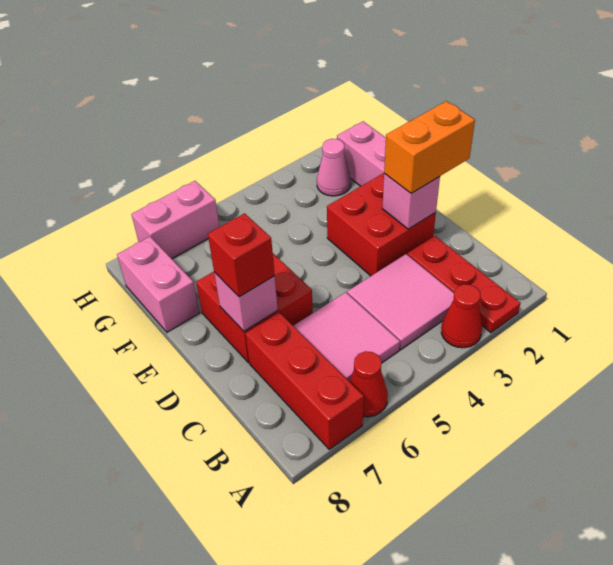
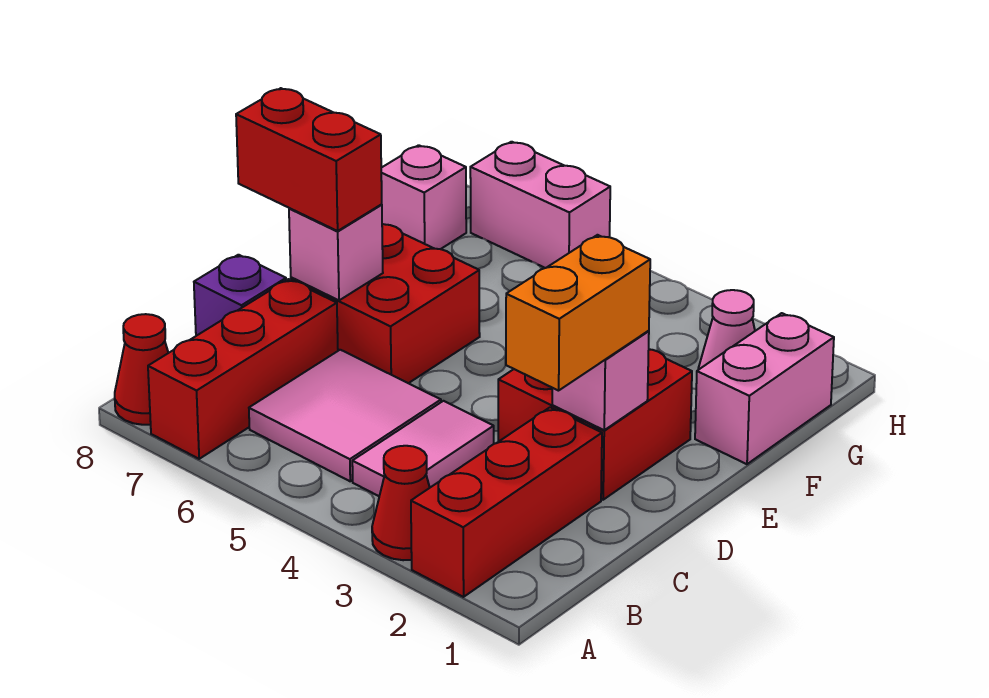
red plate A2:C2 level 1 -> red brick A2:C2 level 1
red cone A6 level 1 -> red cone A8 level 1
pink tile B3:C4 level 1 -> pink tile B4:C4 level 1
none -> purple brick C8 level 1
orange brick D1:D2 level 3 -> orange brick C2:D2 level 3
red brick D7 level 3 -> red brick D7:D8 level 3
pink brick F8:G8 level 1 -> pink brick G8 level 1

